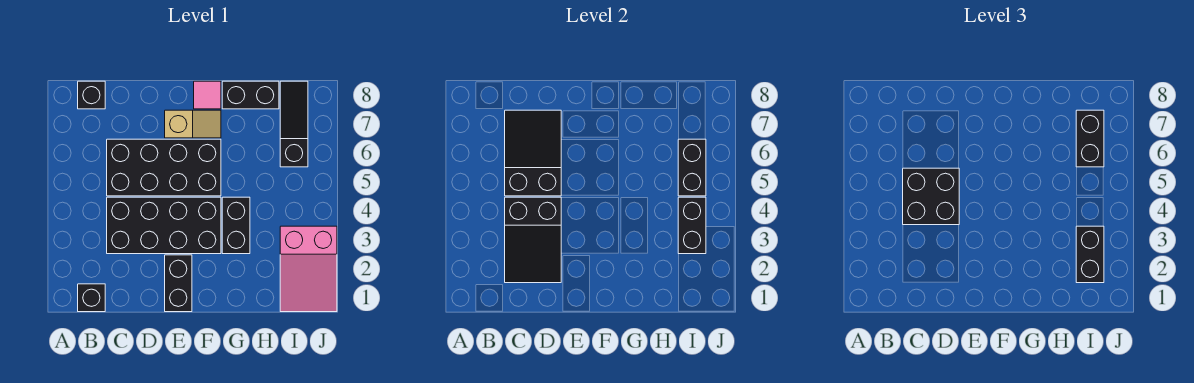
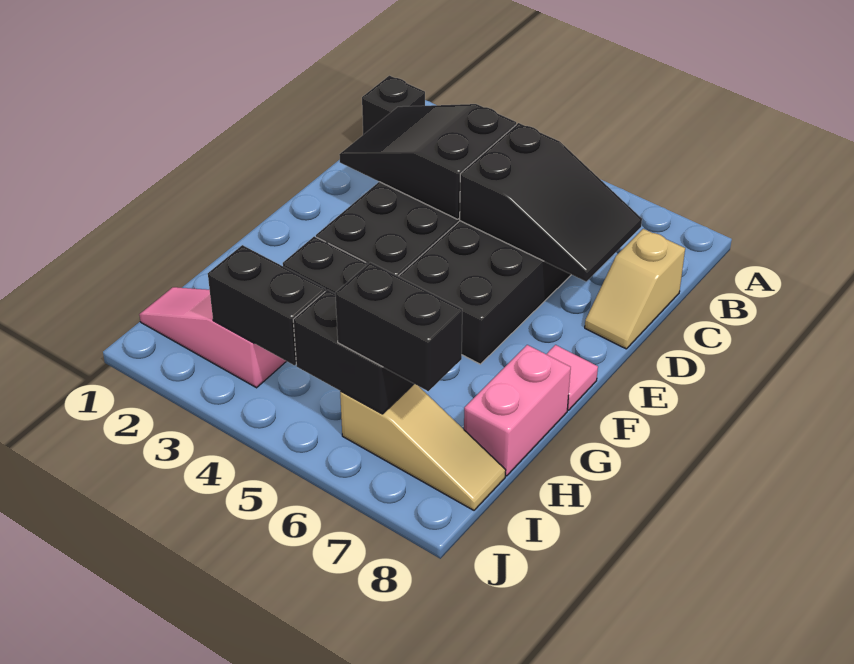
black brick B8 level 1 -> none
black brick C4:D5 level 3 -> none
black brick E1:E2 level 1 -> none
tan slope E7:F7 level 1 top E -> tan slope C8:D8 level 1 top C
black brick G8:H8 level 1 -> pink brick G8:H8 level 1
pink slope I1:J3 level 1 top 3 -> pink slope I1:I3 level 1 top 3
black brick I2:I3 level 3 -> none
black slope I6:I8 level 1 top 6 -> tan slope I6:I8 level 1 top 6

